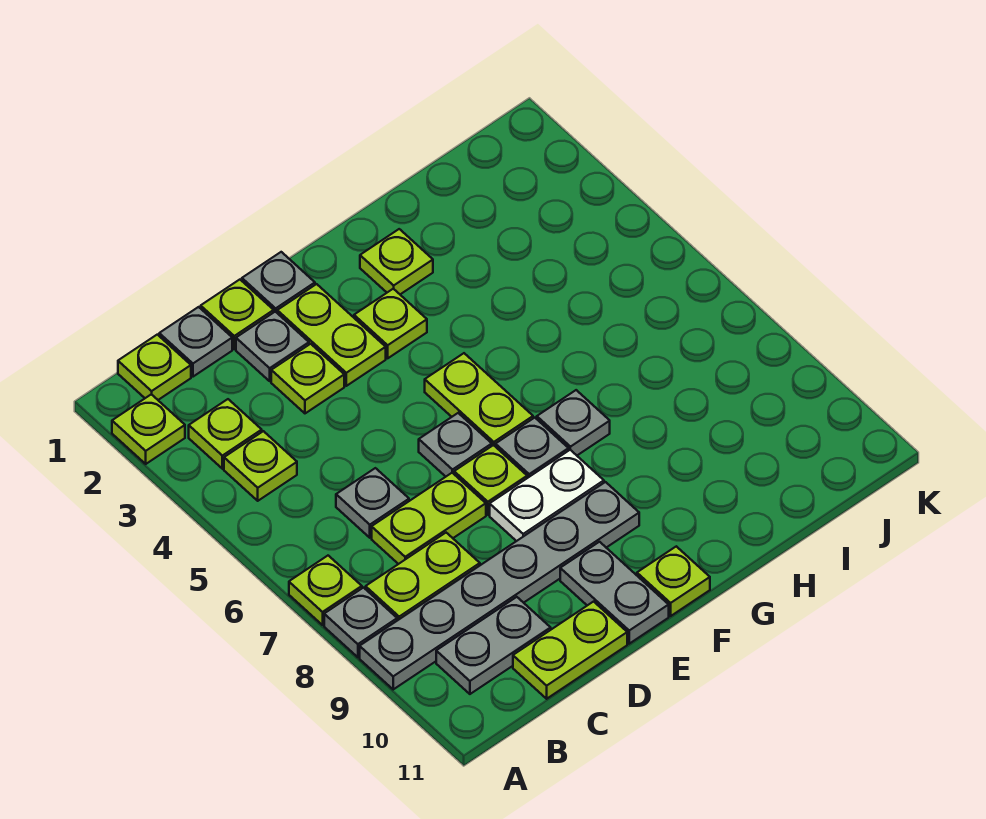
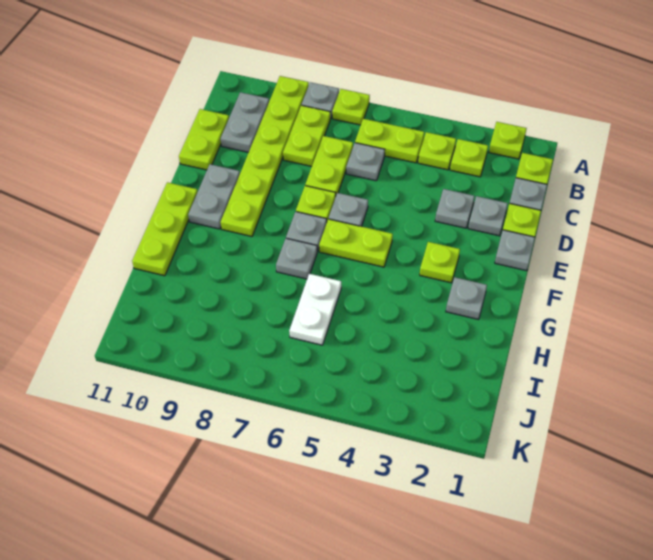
grey plate A9:F9 level 1 -> lime plate A9:F9 level 1
lime plate D3 level 1 -> grey plate D3 level 1
lime plate E2:E3 level 1 -> lime plate B5:B6 level 1
white plate E8:F8 level 1 -> white plate H6:I6 level 1
grey plate E10:E11 level 1 -> grey plate E10:F10 level 1
lime plate F11 level 1 -> lime plate F11:H11 level 1
lime plate G2 level 1 -> grey plate G2 level 1

